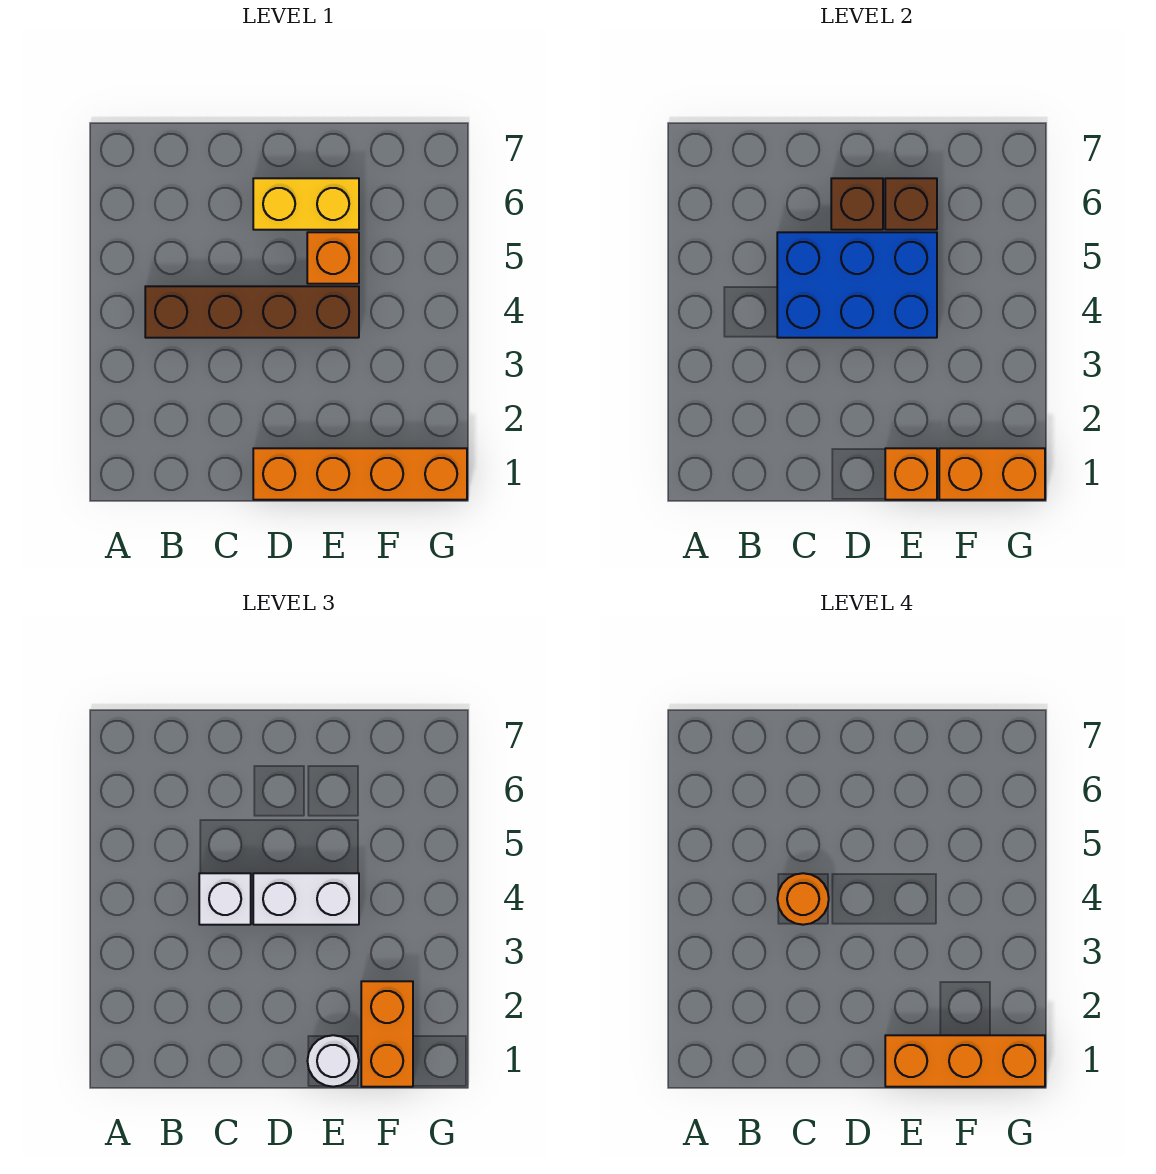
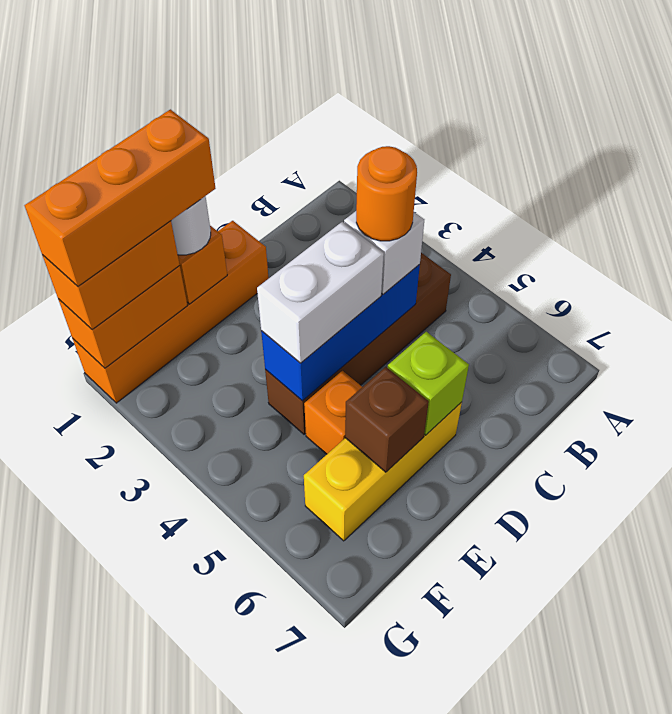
blue brick C4:E5 level 2 -> blue brick C4:E4 level 2
yellow brick D6:E6 level 1 -> yellow brick D6:F6 level 1
brown brick D6 level 2 -> lime brick D6 level 2
orange brick F1:F2 level 3 -> orange brick F1:G1 level 3

